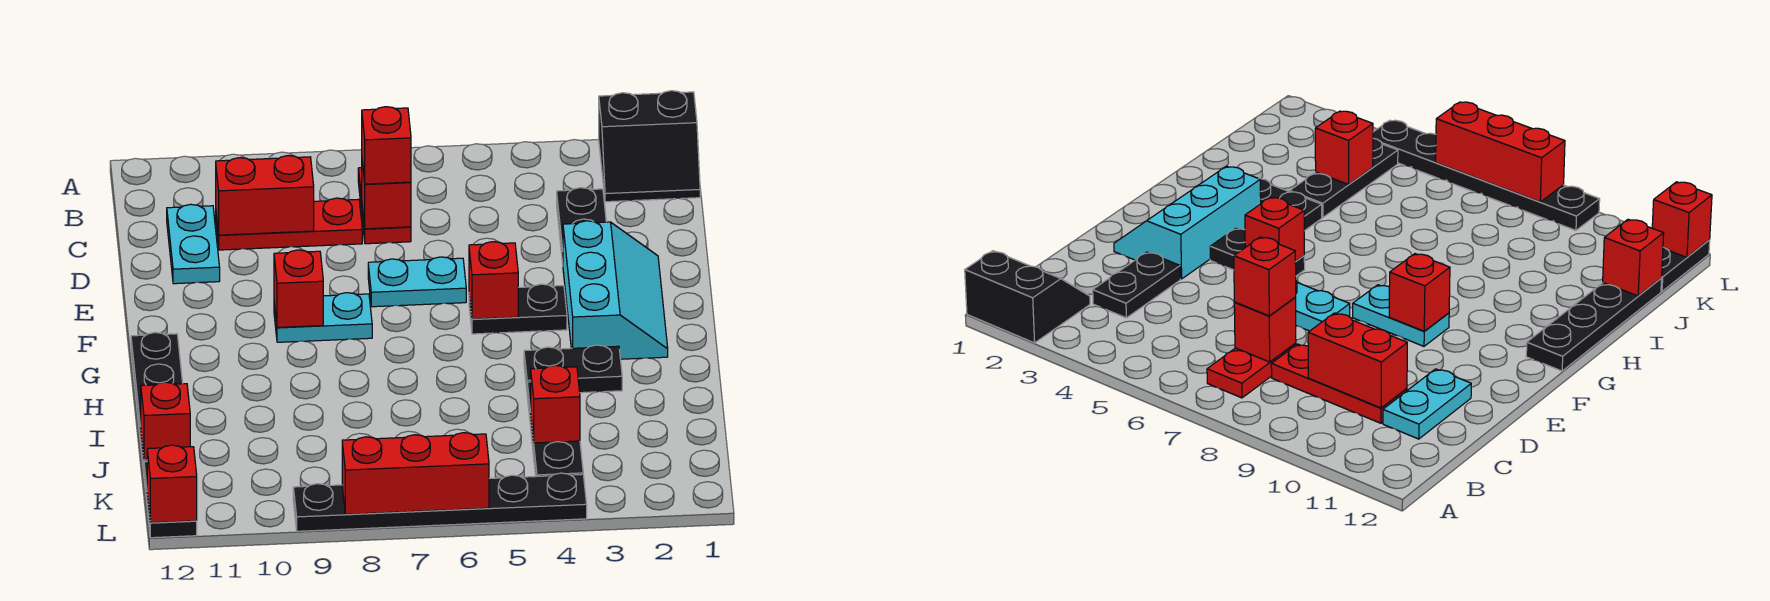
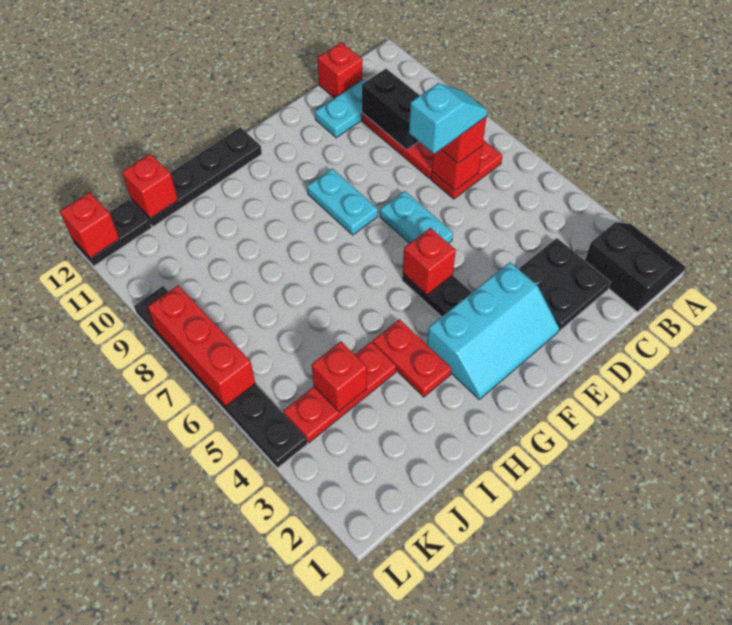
black slope A1:B2 level 1 top A -> black slope A1:B2 level 1 top B
black plate C3:D3 level 1 -> black plate C2:D3 level 1
none -> cyan slope C7:D7 level 4 top D
red brick C9:C10 level 2 -> black brick C9:C10 level 2
red brick F9 level 2 -> red brick C12 level 1
black plate H3:H4 level 1 -> red plate H3:H4 level 1
black plate I4:K4 level 1 -> red plate I4:K4 level 1

